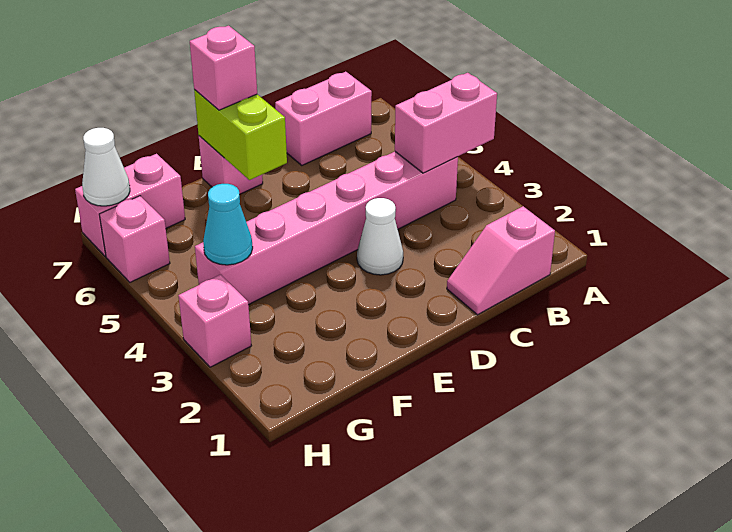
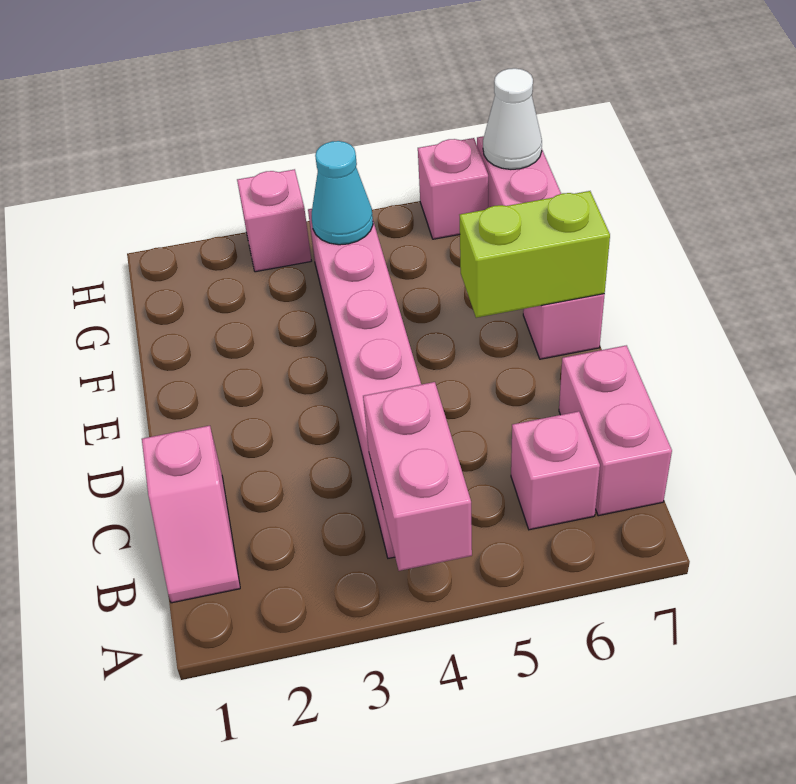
pink slope B1:C1 level 1 top B -> pink slope B1:C1 level 1 top C
white cone D3 level 1 -> none
pink brick E7 level 3 -> pink brick B6 level 1

